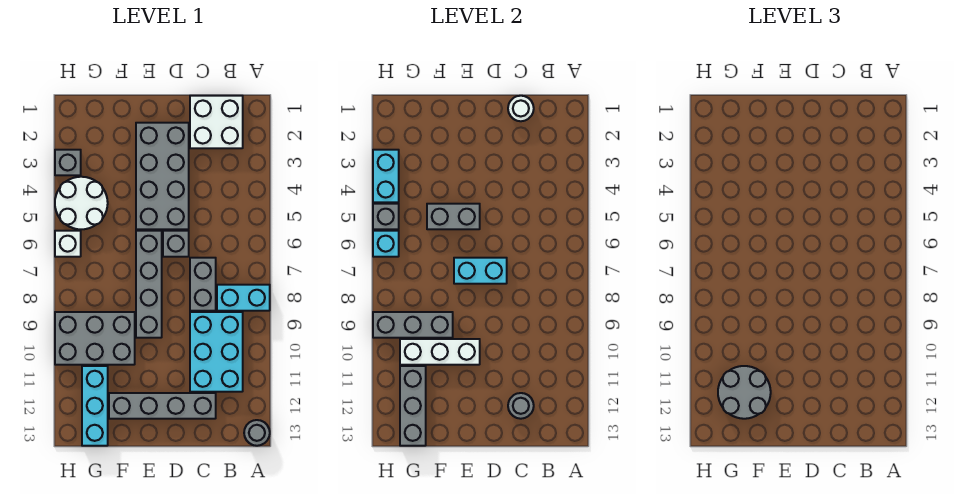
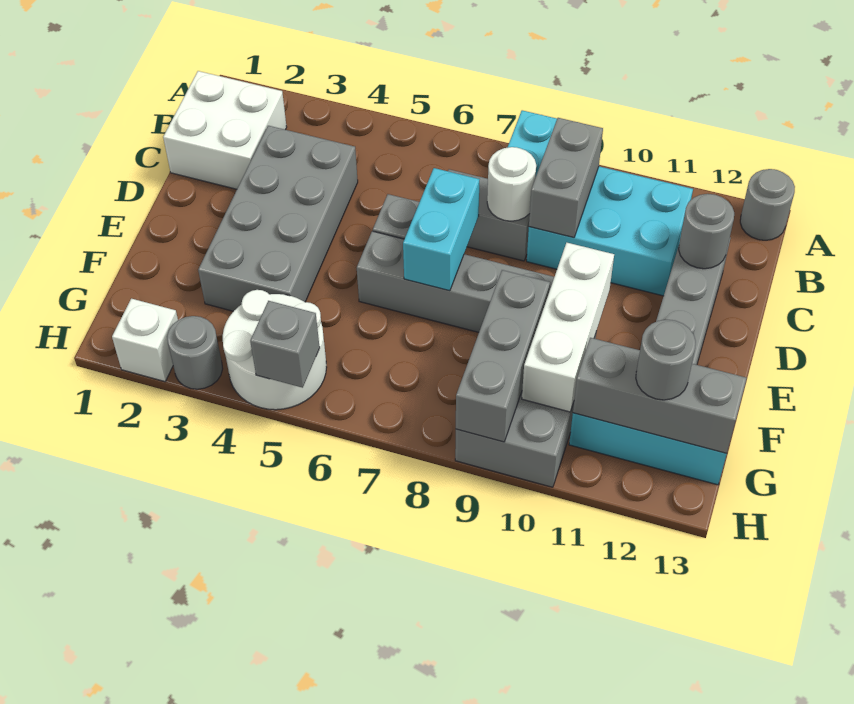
white round brick C1 level 2 -> white round brick C8 level 2
grey brick D2:E5 level 1 -> grey brick C3:F4 level 1
grey brick E5:F5 level 2 -> grey brick B9:C9 level 2
grey round brick F11:G12 level 3 -> grey round brick G12 level 3
grey brick H3 level 1 -> grey round brick H3 level 1
cyan brick H3:H4 level 2 -> none
white brick H6 level 1 -> white brick H2 level 1
cyan brick H6 level 2 -> none

